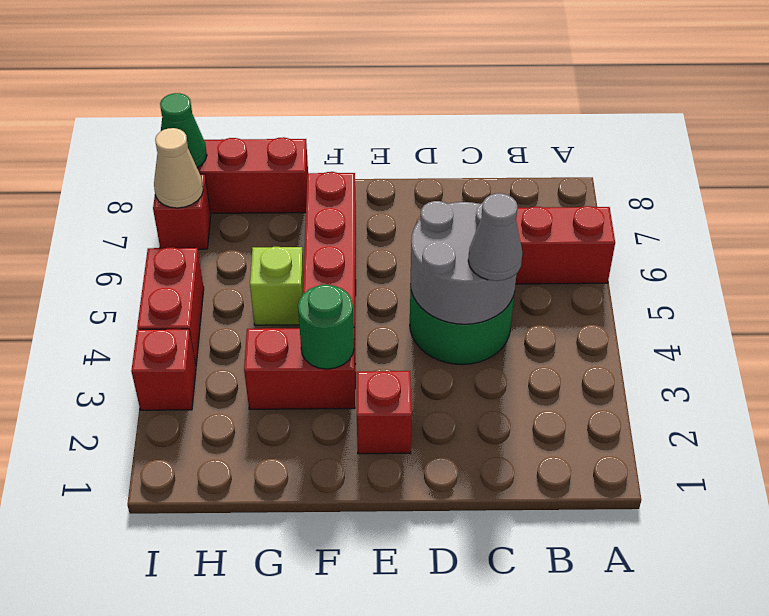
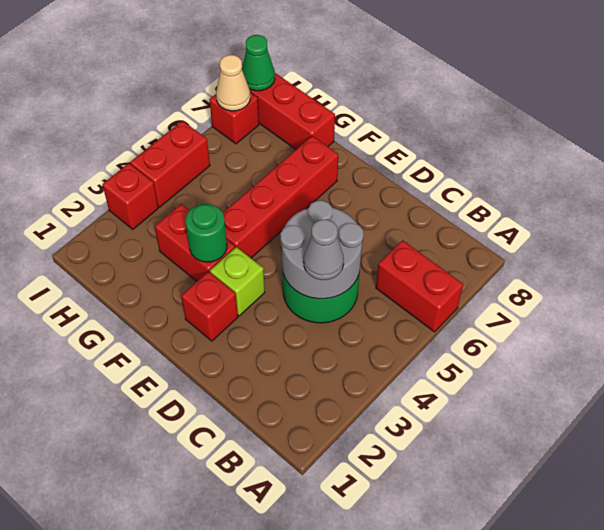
lime brick G5 level 1 -> lime brick E3 level 1

